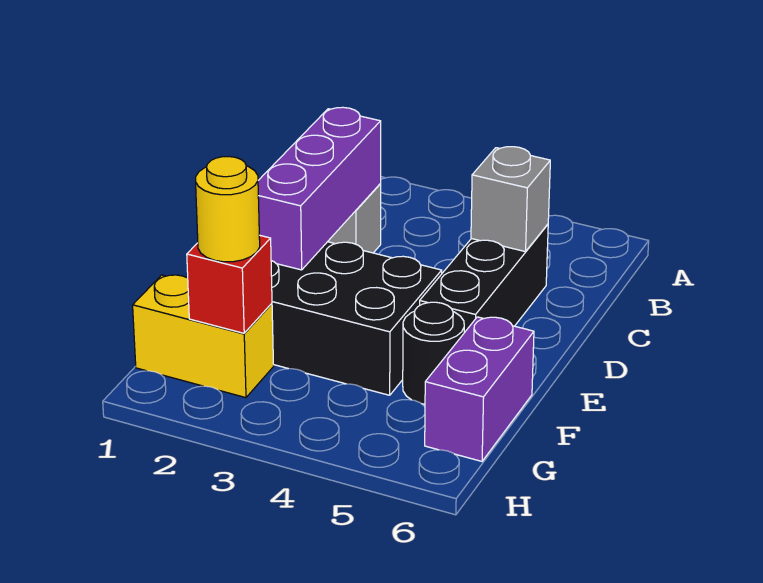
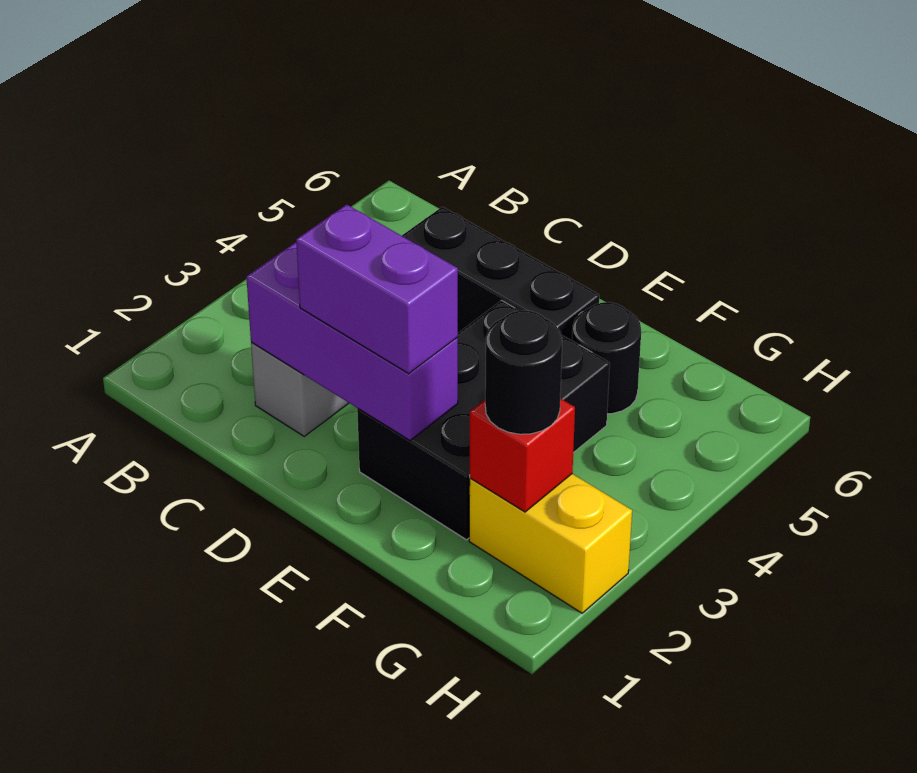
grey brick C5 level 2 -> none
purple brick F6:G6 level 1 -> purple brick D2:E2 level 3
yellow brick G1:G2 level 1 -> yellow brick G2:H2 level 1
yellow round brick G2 level 3 -> black round brick G2 level 3

